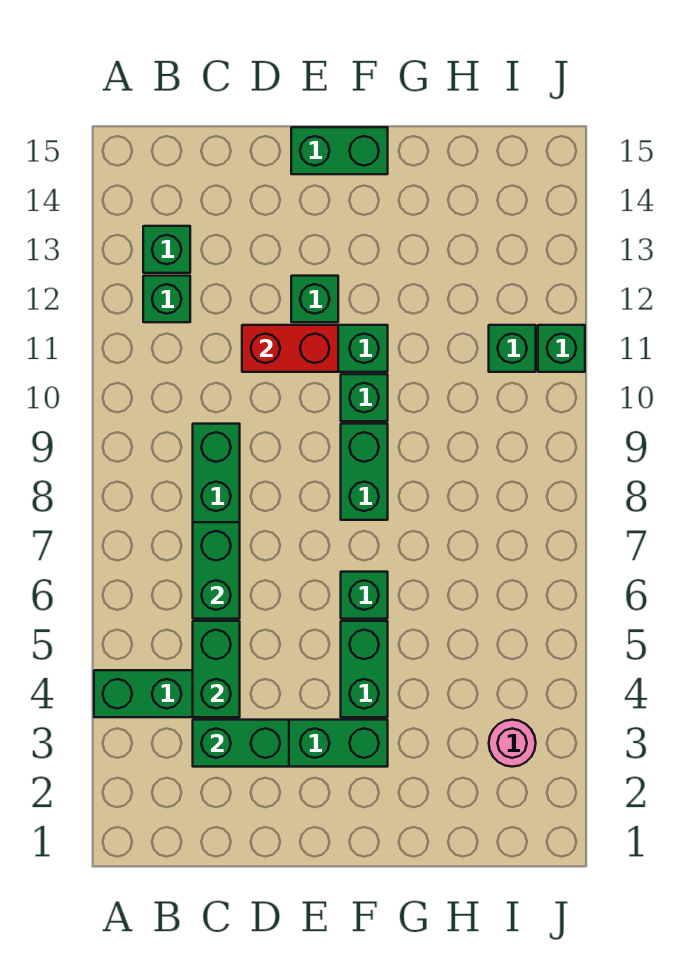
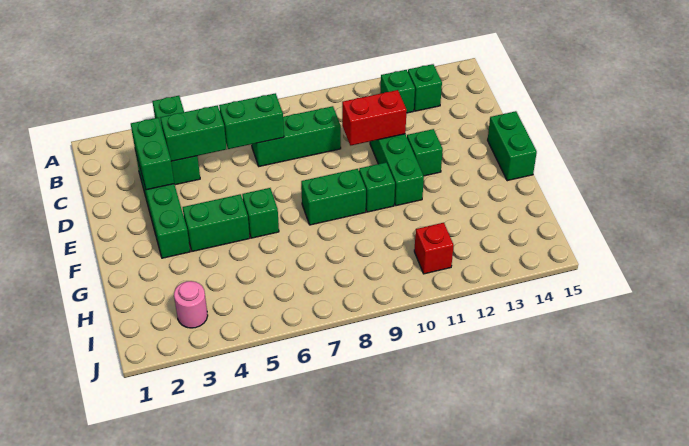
red brick D11:E11 level 2 -> red brick D10:D11 level 2
green brick I11 level 1 -> red brick I11 level 1
green brick J11 level 1 -> none

